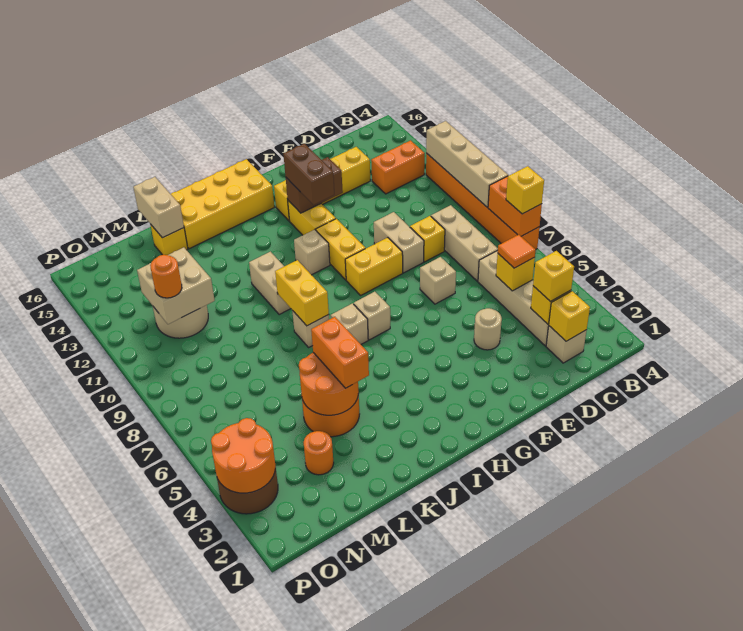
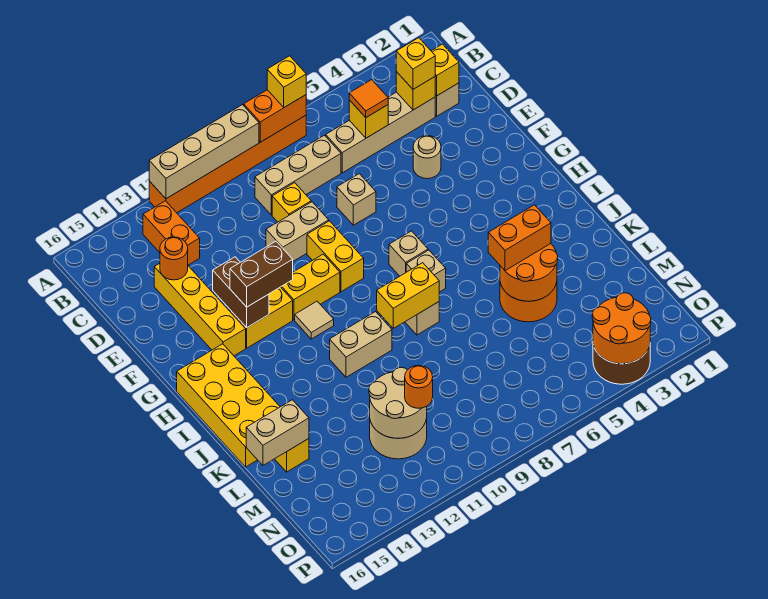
tan brick H11 level 1 -> tan tile H11 level 1
orange round brick M3 level 1 -> orange round brick D14 level 2
tan brick M11:N12 level 2 -> tan round brick M11:N12 level 2

